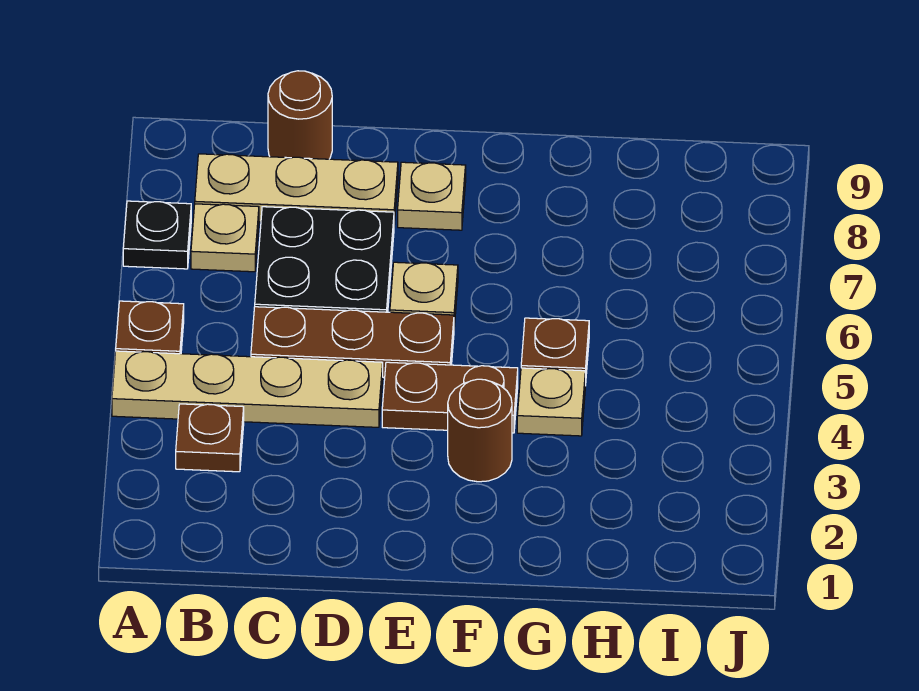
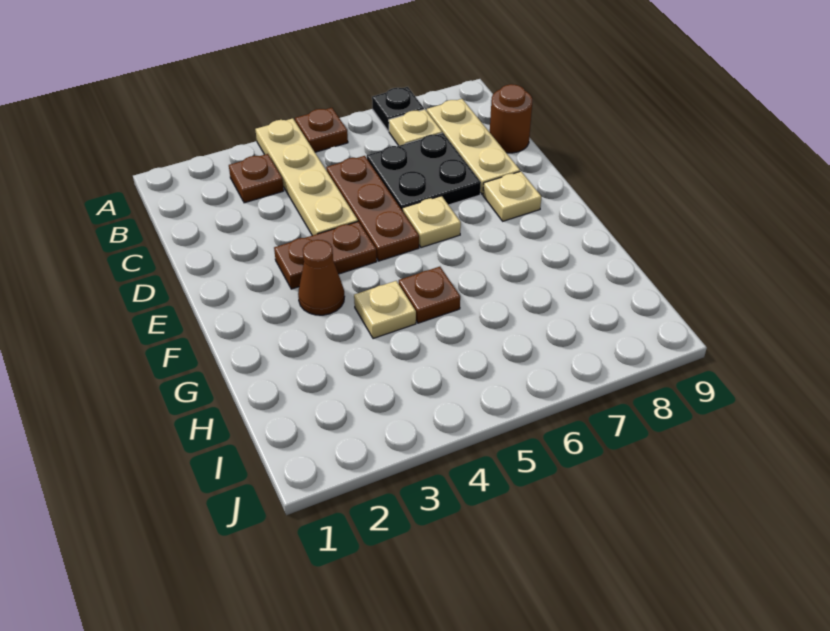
brown plate E4:F4 level 1 -> brown plate E3:E4 level 1
brown round brick F3 level 1 -> brown cone F3 level 1

